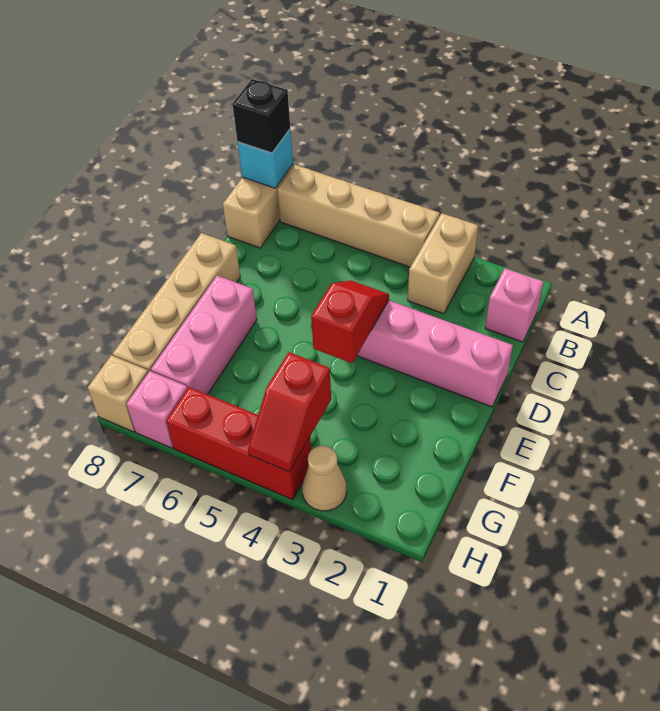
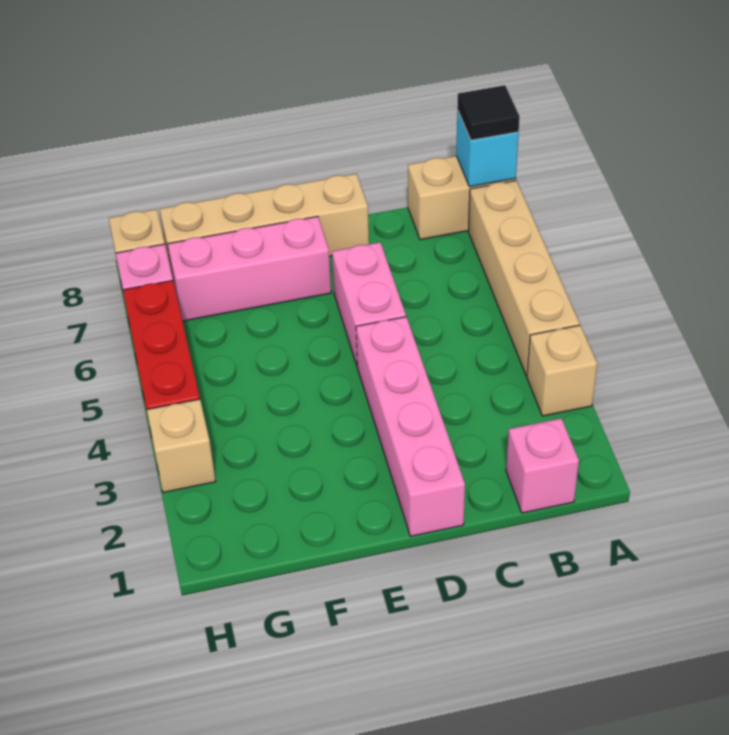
tan brick A3:B3 level 1 -> tan brick A3 level 1
black brick A8 level 3 -> black tile A8 level 3
red slope D4:E4 level 2 top E -> none
none -> pink brick D5:D6 level 1
red slope G4:H4 level 2 top G -> none
tan cone H3 level 1 -> tan brick H3 level 1

